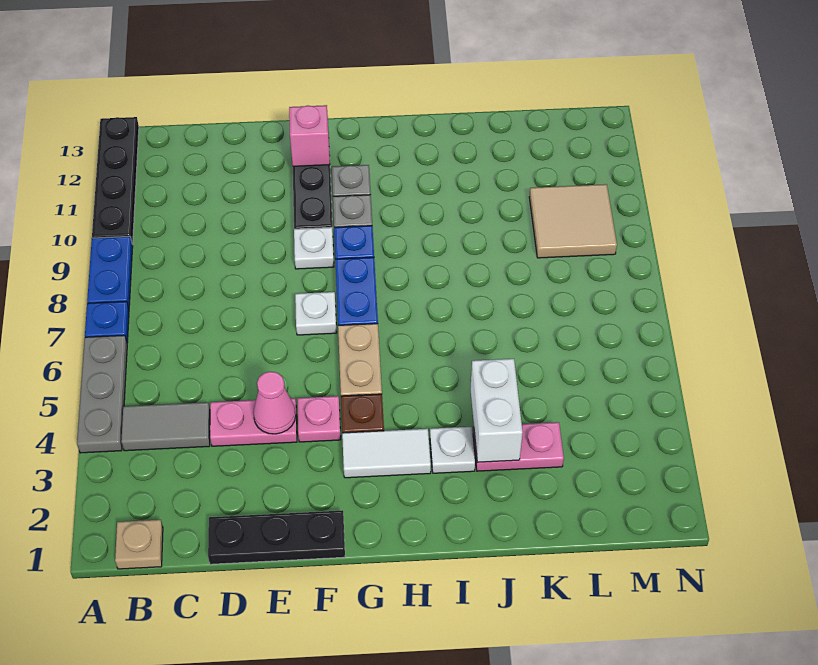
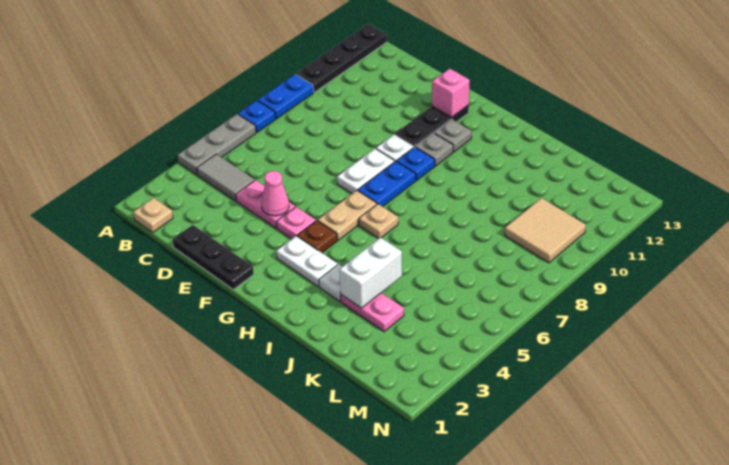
white plate F7 level 1 -> white plate F7:F8 level 1
white tile G3:H3 level 1 -> white plate G3:H3 level 1
none -> tan plate H6 level 1

